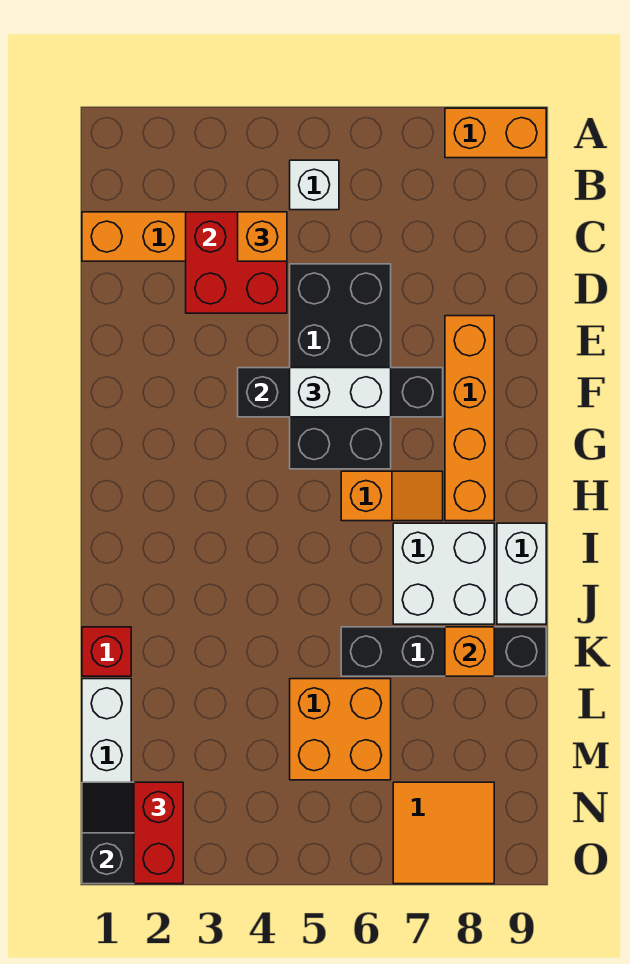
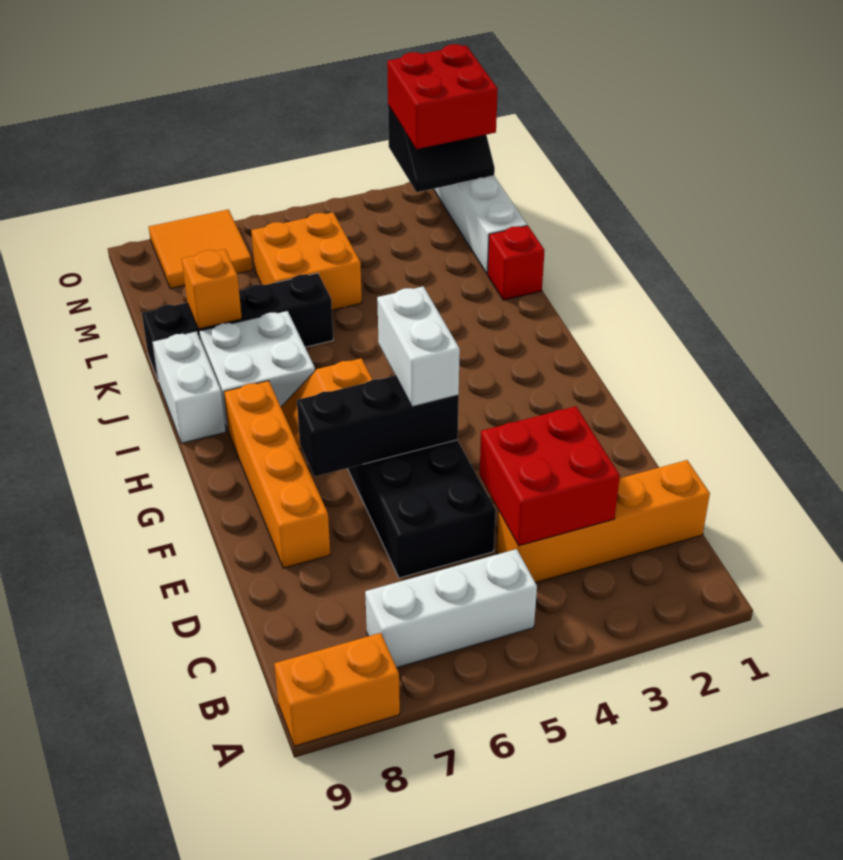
white brick B5 level 1 -> white brick B5:B7 level 1
orange brick C4 level 3 -> none
black brick F4:F7 level 2 -> black brick F5:F7 level 2
white brick F5:F6 level 3 -> white brick F5:G5 level 3
red brick N2:O2 level 3 -> red brick N1:O2 level 3

